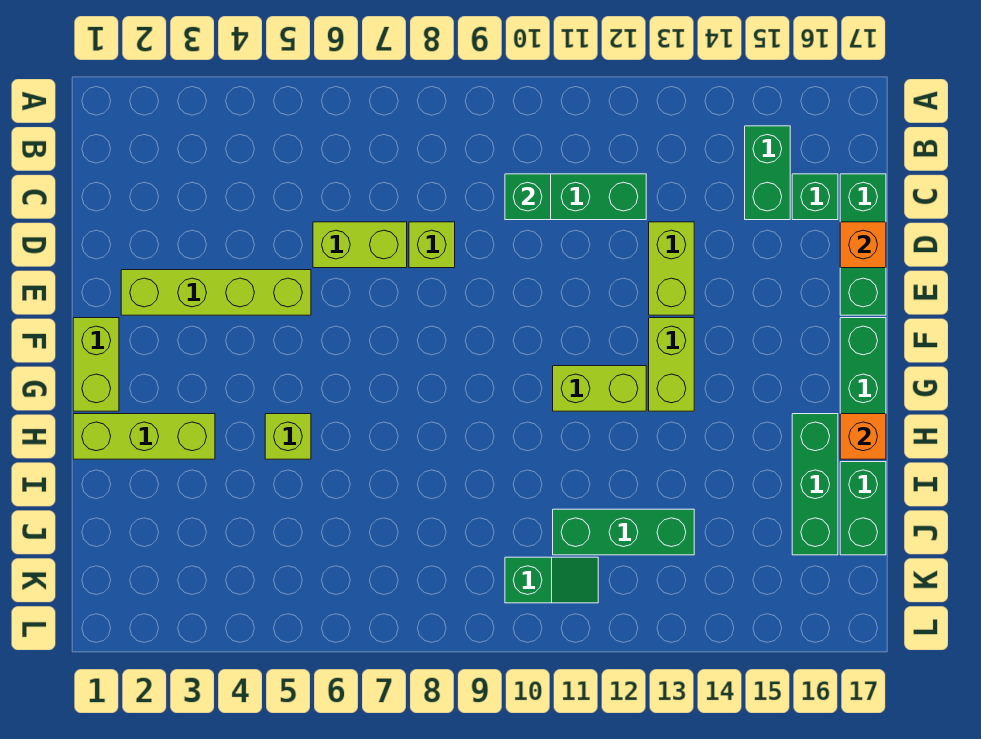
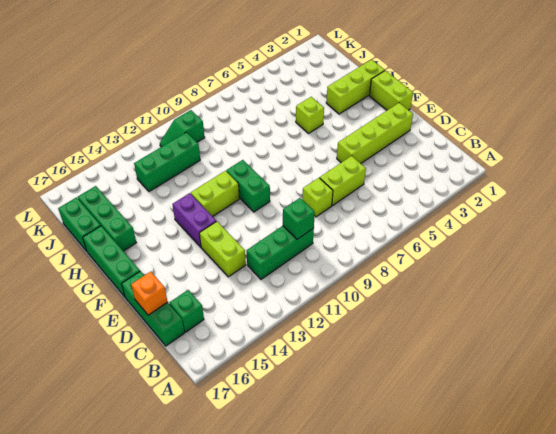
green brick B15:C15 level 1 -> green brick F10:G10 level 1
lime brick F13:G13 level 1 -> purple brick F13:G13 level 1
orange brick H17 level 2 -> none

